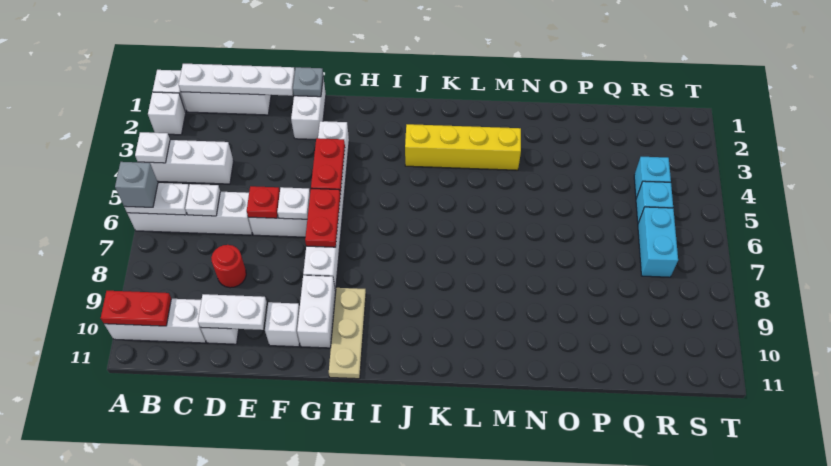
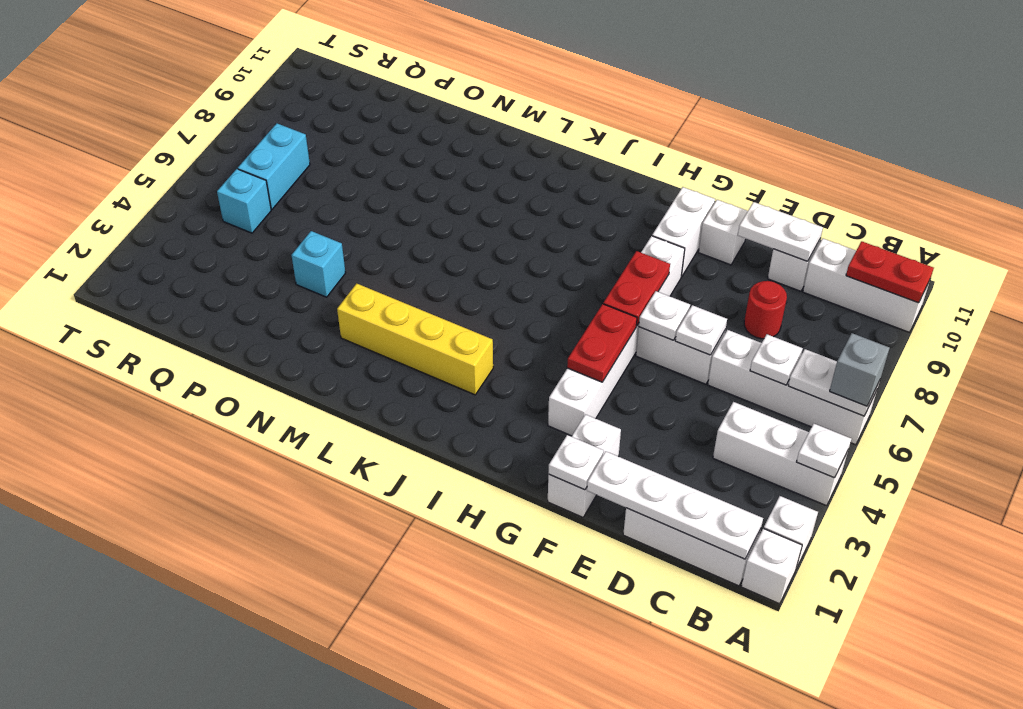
red plate E6 level 2 -> white plate E6 level 2
grey plate F1 level 2 -> white plate F1 level 2
tan plate H9:H11 level 1 -> none
cyan brick R4 level 1 -> cyan brick O4 level 1

